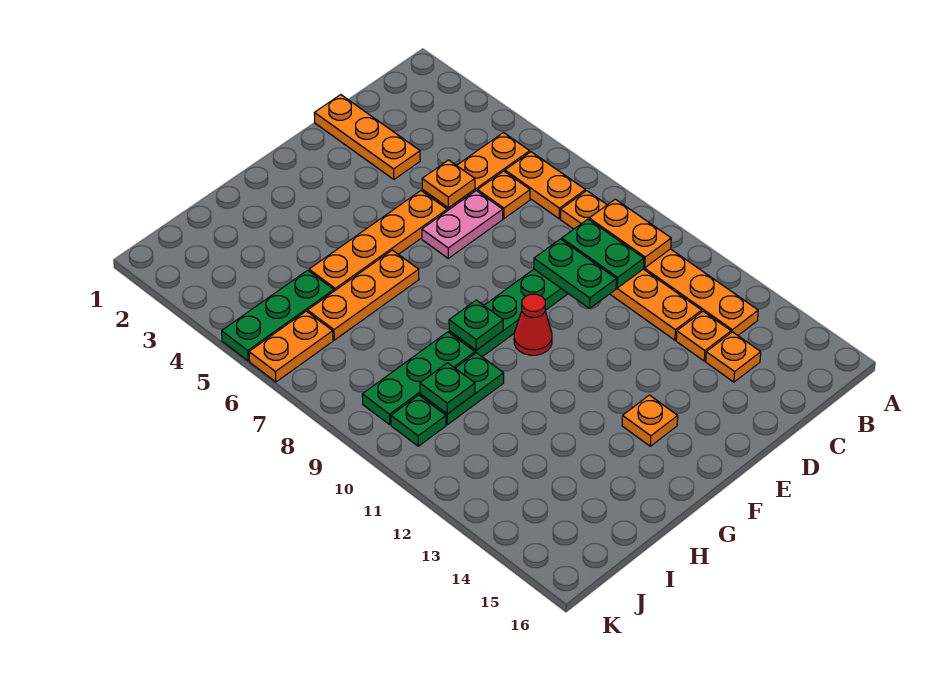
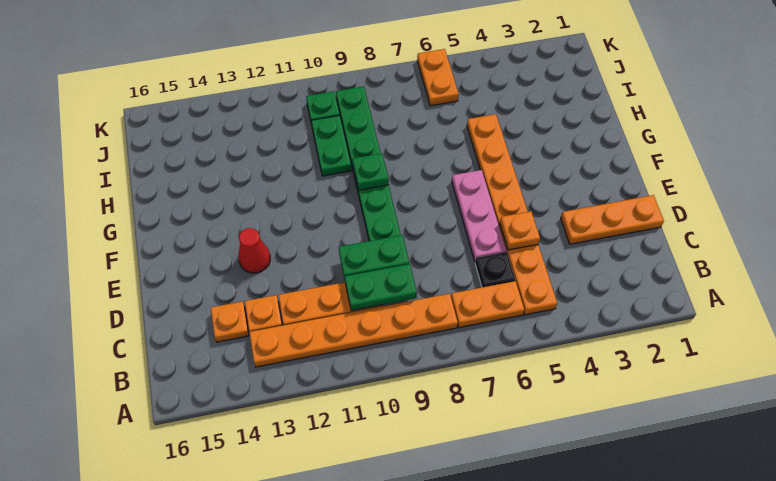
orange plate B9:B10 level 2 -> none
orange plate C6 level 1 -> black plate C6 level 1
pink plate D6:E6 level 1 -> pink plate D6:F6 level 1
red cone F10 level 1 -> red cone E13 level 1
orange plate F14 level 1 -> none
orange plate G6:I6 level 1 -> none
green plate I5:K5 level 1 -> none
green plate I10 level 2 -> none

